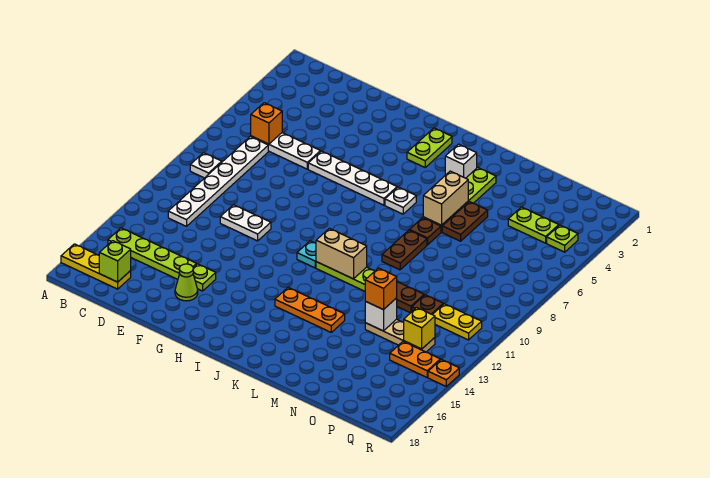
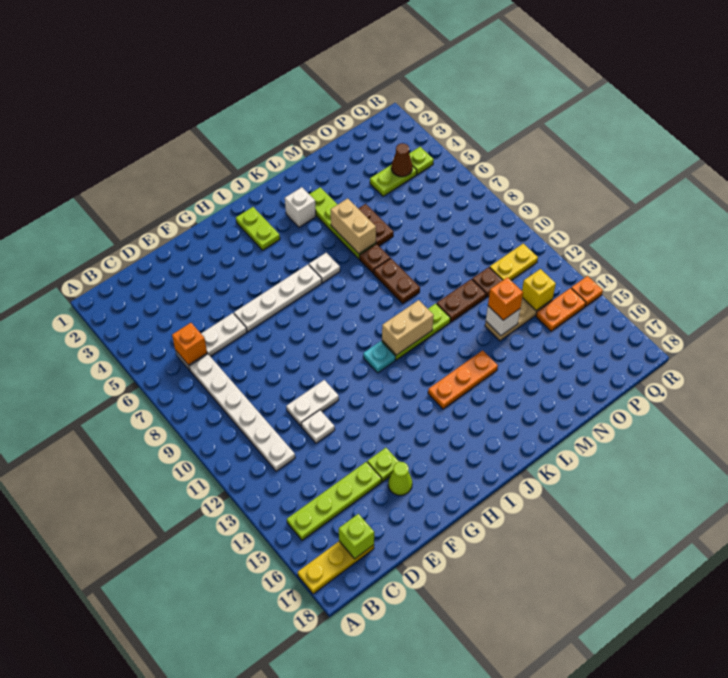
white plate B9 level 1 -> white plate E12 level 1
none -> brown cone P4 level 2

